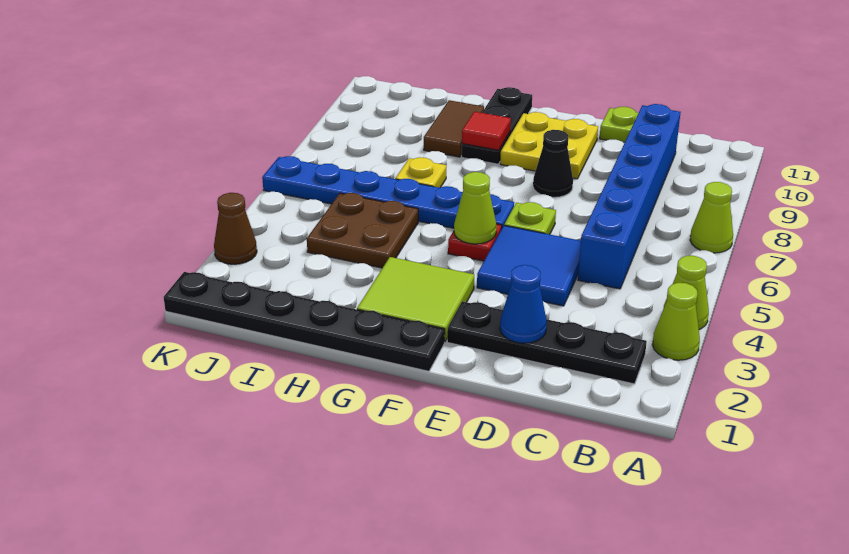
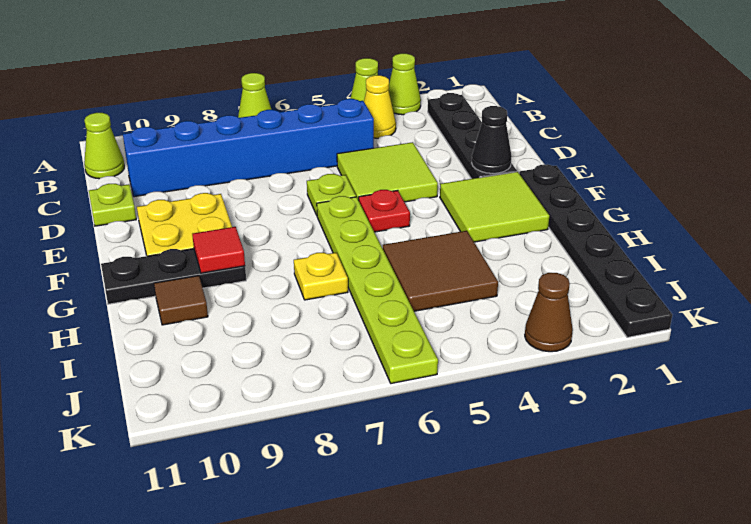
none -> yellow cone B4 level 1
blue cone D2 level 2 -> none
blue tile D4:E5 level 1 -> lime tile D4:E5 level 1
black cone E8 level 1 -> black cone E2 level 2
lime cone F5 level 2 -> lime cone B11 level 1
blue plate F6:K6 level 1 -> lime plate F6:K6 level 1
brown plate H4:I5 level 1 -> brown tile H4:I5 level 1
brown tile H9:H10 level 1 -> brown tile H10 level 1

